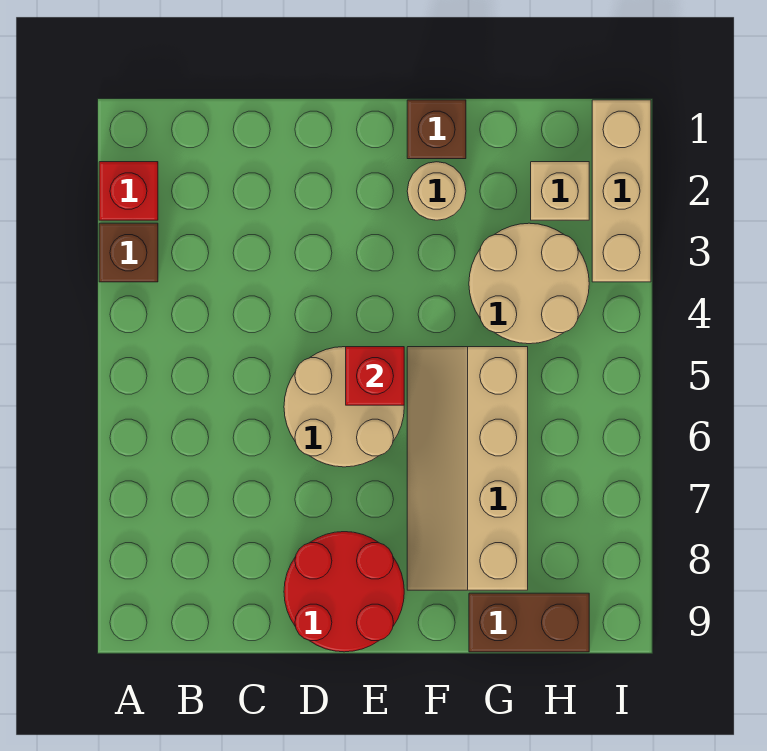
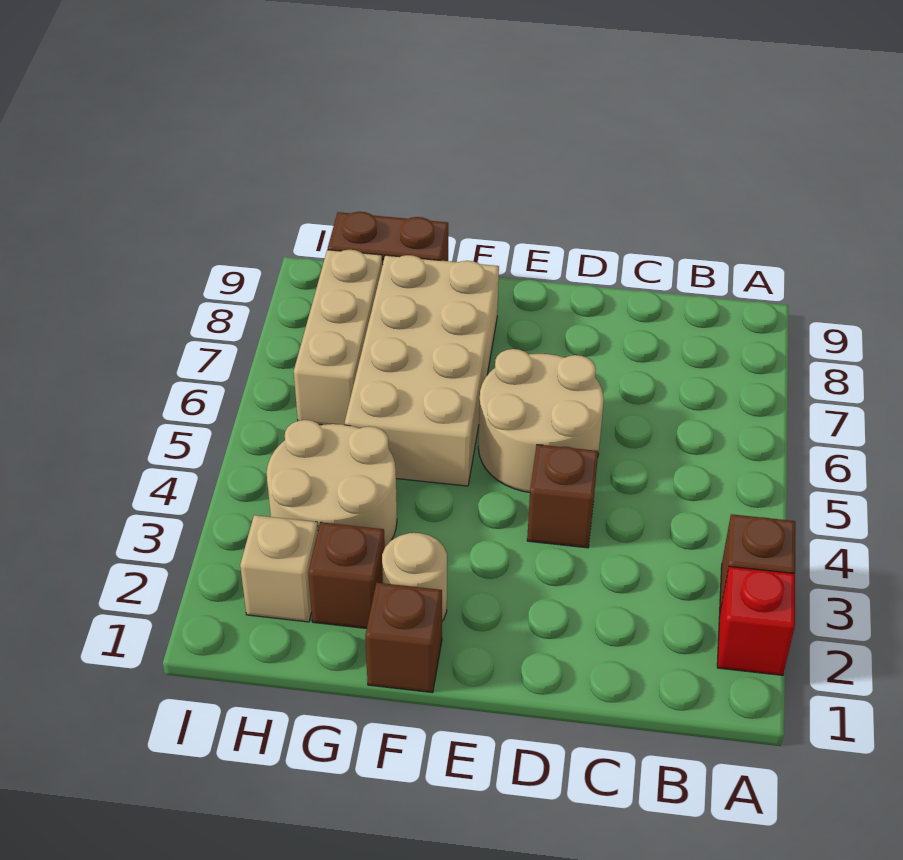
none -> brown brick D4 level 1
red round brick D8:E9 level 1 -> none
red brick E5 level 2 -> none
tan slope F5:G8 level 1 top G -> tan brick F5:G8 level 1
none -> brown brick G2 level 1
tan brick I1:I3 level 1 -> tan brick H6:H8 level 1

